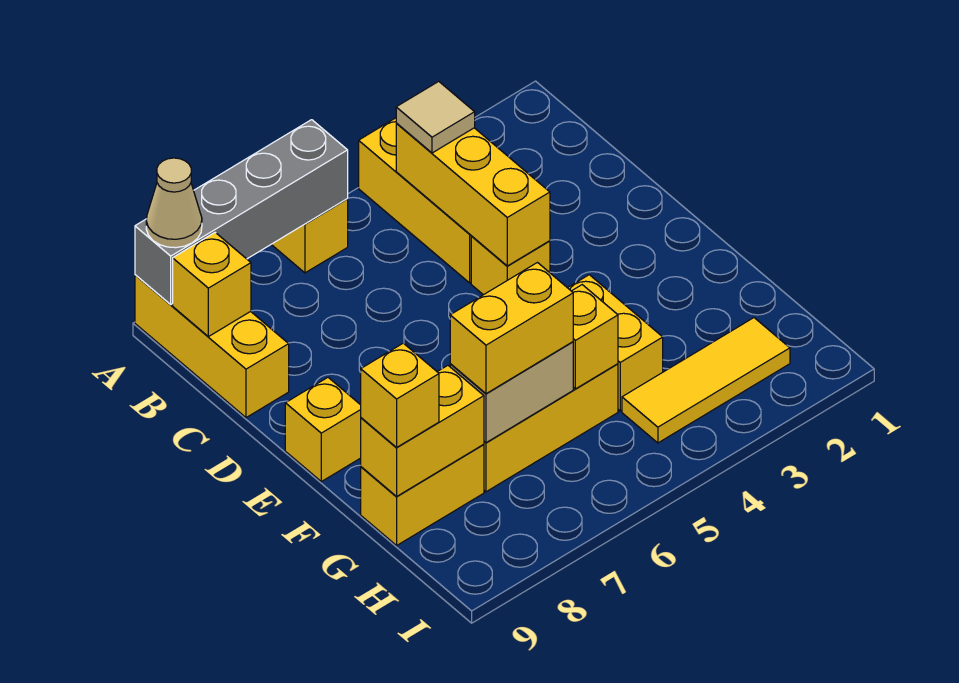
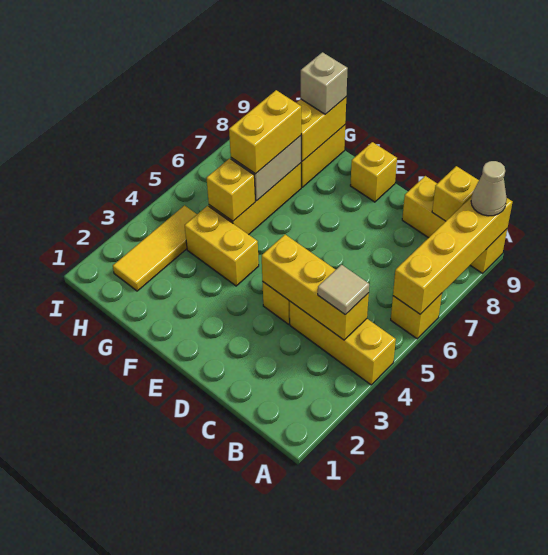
grey brick A6:A9 level 2 -> yellow brick A6:A9 level 2
yellow brick G9 level 3 -> tan brick G9 level 3

